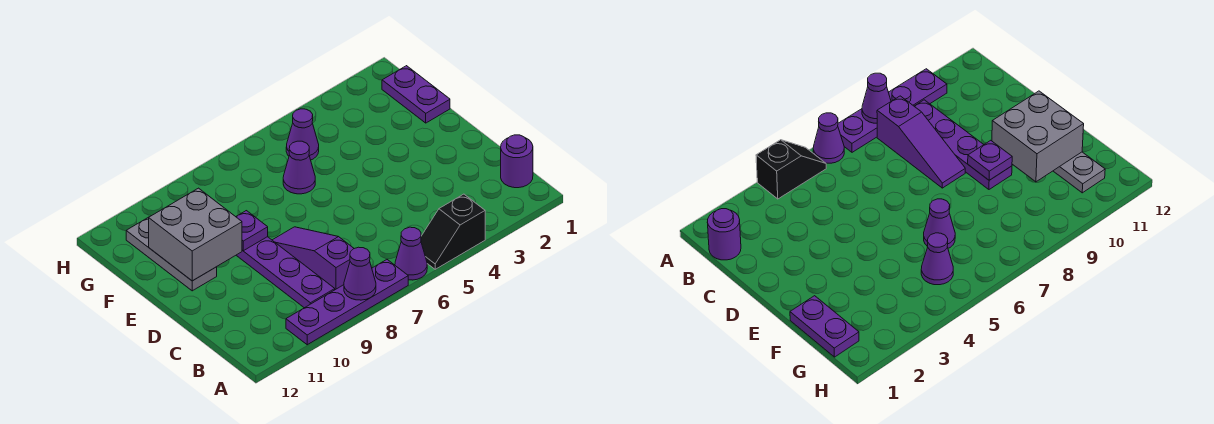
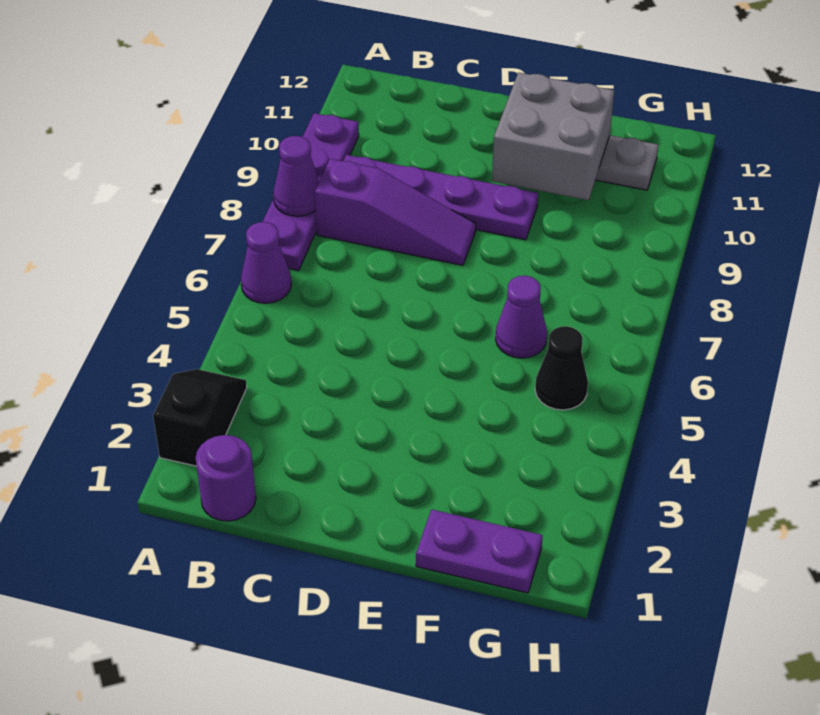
black slope A4:A5 level 1 top 4 -> black slope A2:A3 level 1 top 2
purple plate E9 level 2 -> none
purple cone G5 level 1 -> black cone G5 level 1

